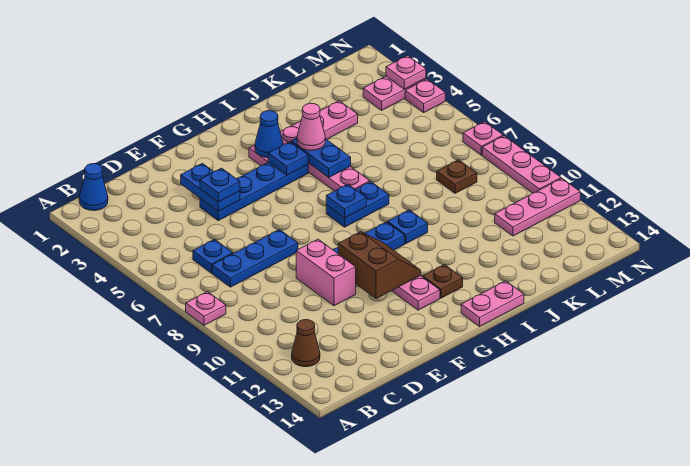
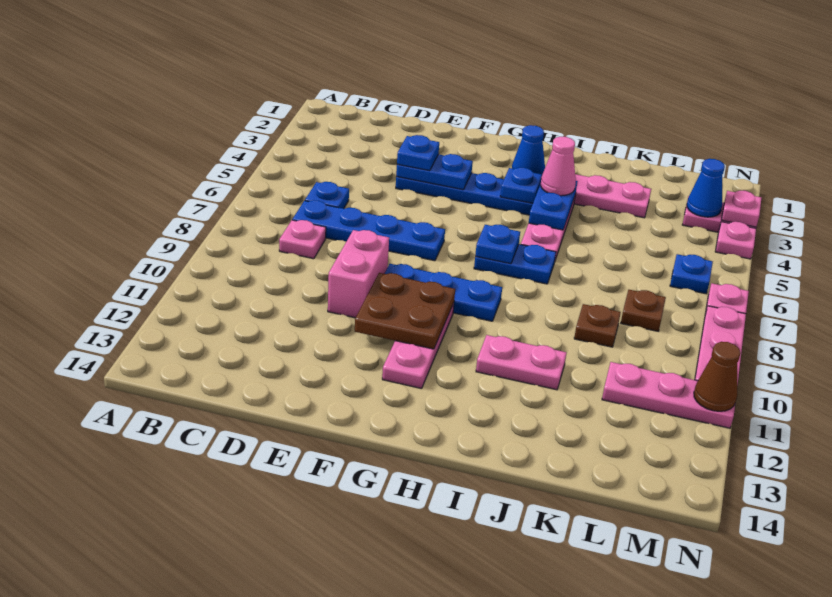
pink plate A8 level 1 -> pink plate C8 level 1
blue cone B1 level 1 -> blue cone M3 level 2
brown cone B12 level 1 -> brown cone N11 level 2
blue plate C7:E7 level 1 -> blue plate C7:F7 level 1
blue plate E3:E4 level 2 -> blue plate E4:F4 level 2
brown slope F10:G11 level 2 top F -> brown plate F10:G11 level 2
brown plate H12 level 1 -> brown plate K9 level 1
pink plate H14:I14 level 1 -> pink plate I11:J11 level 1
blue plate I9 level 1 -> blue plate M6 level 1

